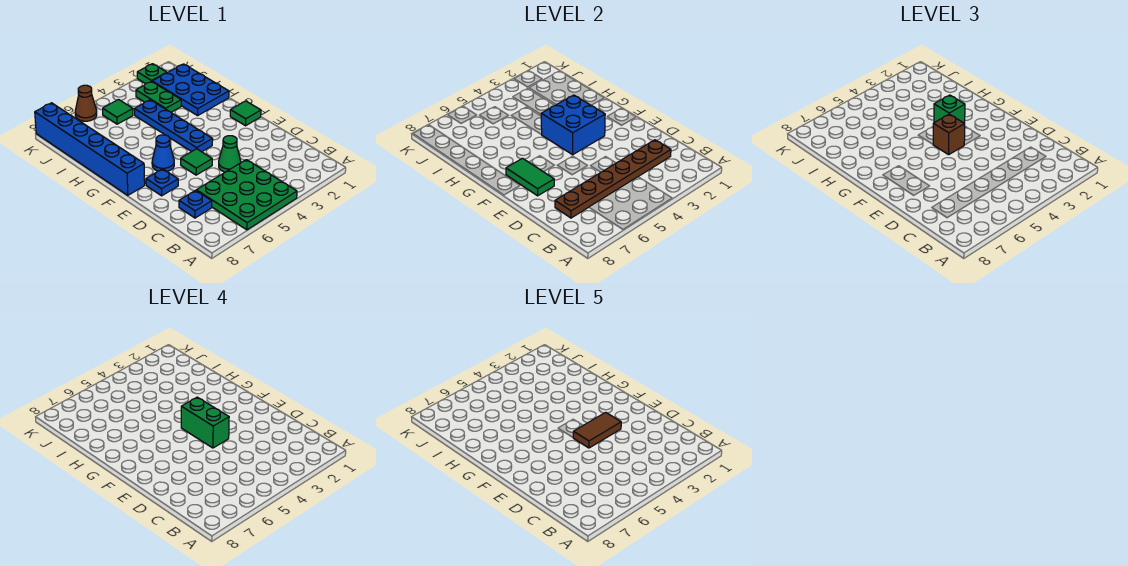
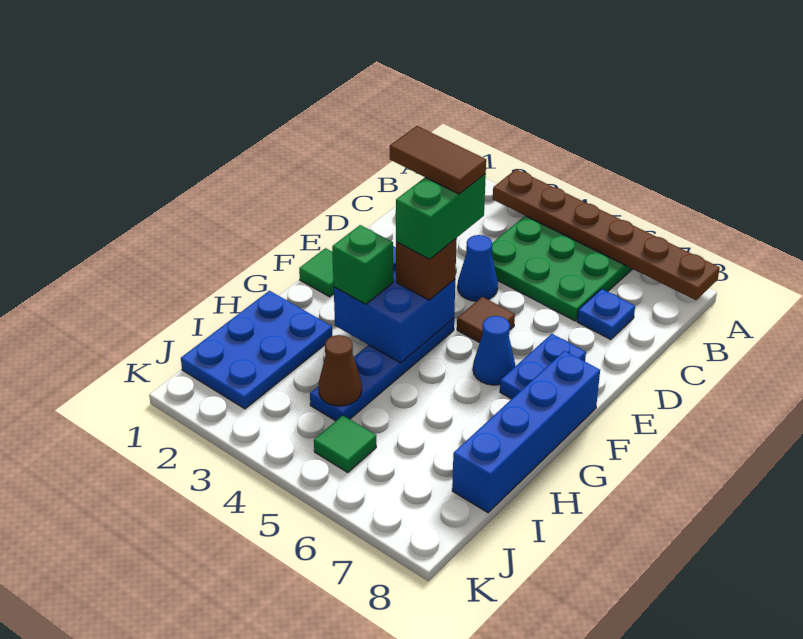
brown plate C2:C7 level 2 -> brown plate A3:A8 level 2
green cone D4 level 1 -> blue cone D4 level 1
green tile E5 level 1 -> brown tile E5 level 1
blue plate E7 level 1 -> blue plate E7:F7 level 1
green tile E7:F7 level 2 -> none
blue brick F8:K8 level 1 -> blue brick F8:I8 level 1
green plate I3:J3 level 1 -> none
green plate K2 level 1 -> none
brown cone K6 level 1 -> brown cone I4 level 2

